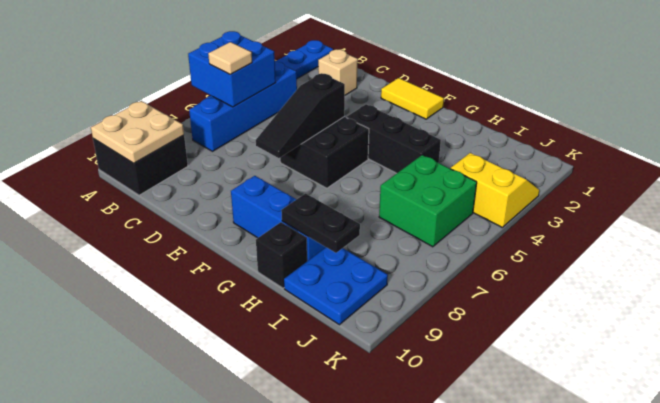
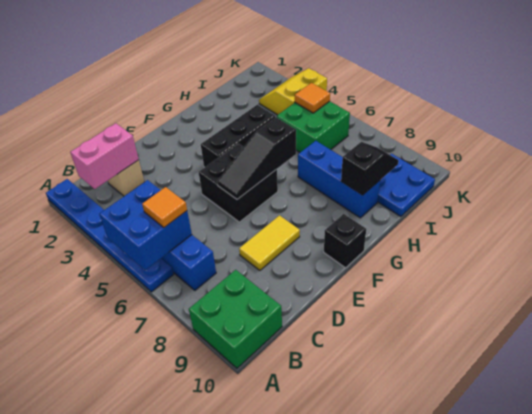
black brick A9:B10 level 1 -> green brick A9:B10 level 1
tan plate A9:B10 level 2 -> none
none -> pink brick B2:C2 level 2
tan tile B6 level 3 -> orange tile B6 level 3
yellow tile E1:F1 level 1 -> yellow tile D8:E8 level 1
black slope E5:E7 level 2 top 5 -> black slope E6:G6 level 2 top G
blue brick F9:H9 level 1 -> blue brick H7:H9 level 1
black plate H9:I9 level 2 -> black slope H9:I9 level 2 top H
black brick H10 level 1 -> black brick F10 level 1
none -> orange tile J5 level 2

